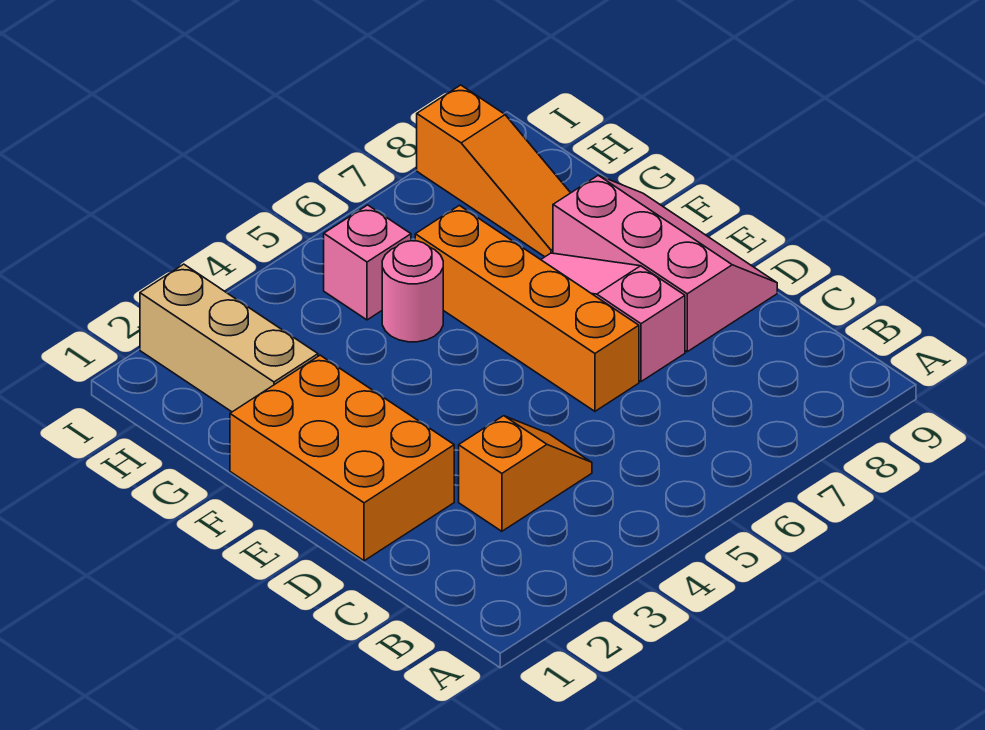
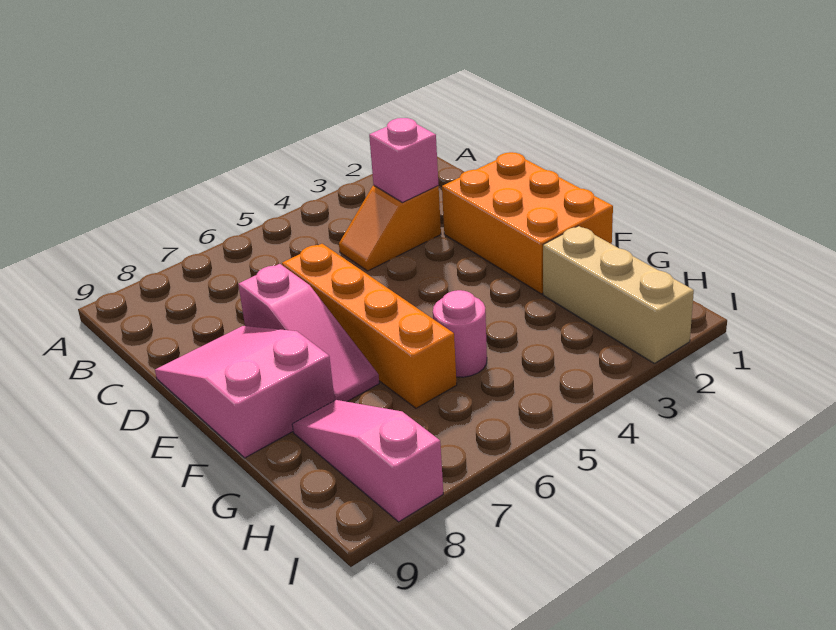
pink slope D8:F9 level 1 top 8 -> pink slope D8:F9 level 1 top F
orange slope G8:I8 level 1 top I -> pink slope G8:I8 level 1 top I
pink brick H5 level 1 -> pink brick C3 level 2

